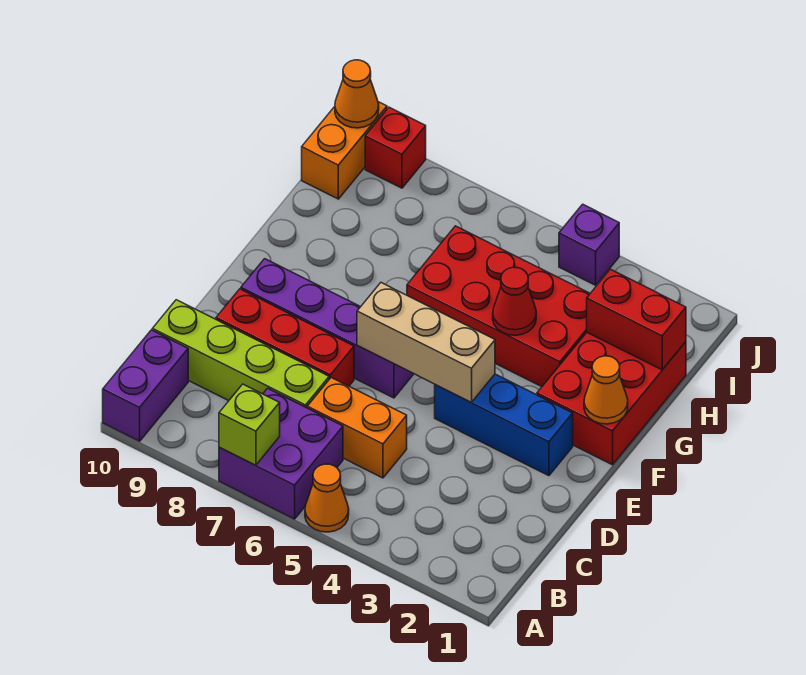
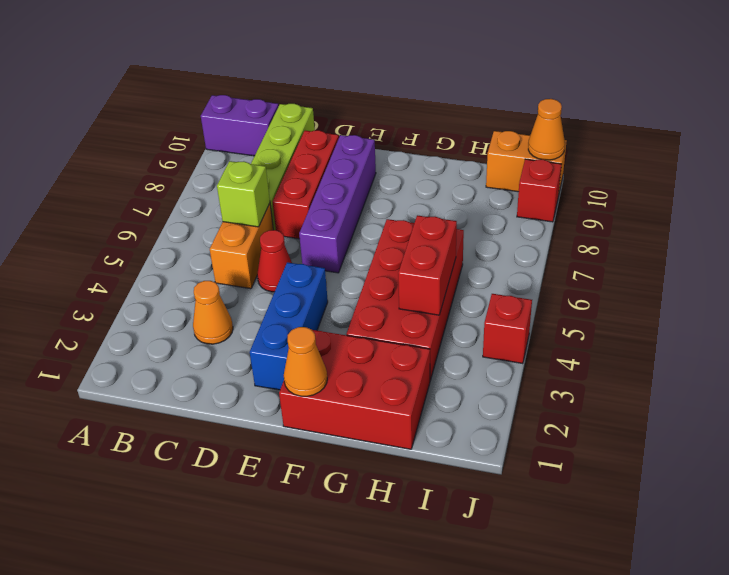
orange cone A5 level 1 -> orange cone C3 level 1
purple brick A6:B7 level 1 -> none
lime brick A7 level 2 -> lime brick C6 level 2
tan brick E4:E6 level 2 -> none
red cone G4 level 2 -> red cone D5 level 1
red brick H1:H2 level 2 -> red brick H4:H5 level 2
purple brick J4 level 1 -> red brick J4 level 1

